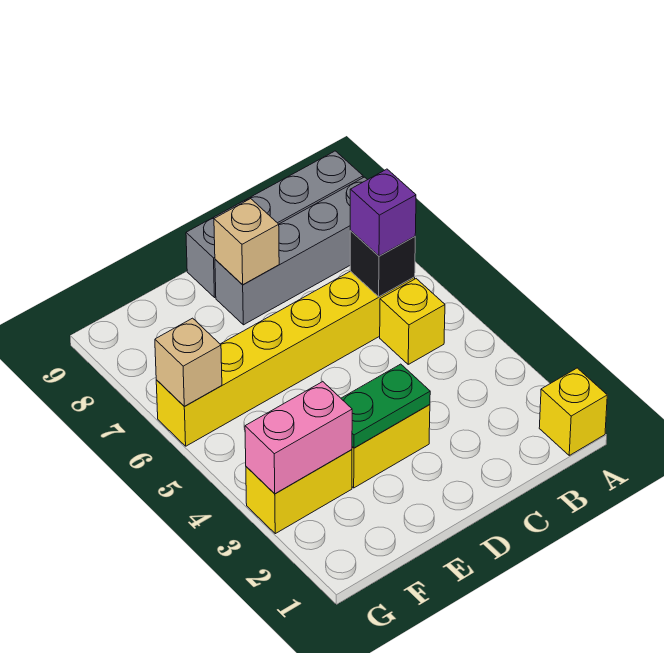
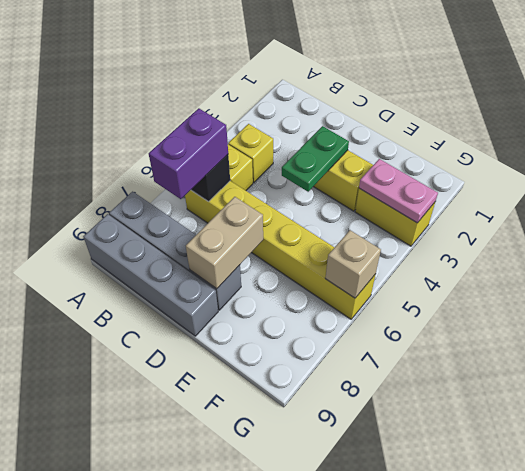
yellow brick A1 level 1 -> yellow brick B4 level 1
purple brick B6 level 3 -> purple brick B6:B7 level 3
green plate D3:E3 level 2 -> green plate D3:D4 level 2
tan brick D8 level 2 -> tan brick D7:D8 level 2
pink brick F3:G3 level 2 -> pink plate F3:G3 level 2

